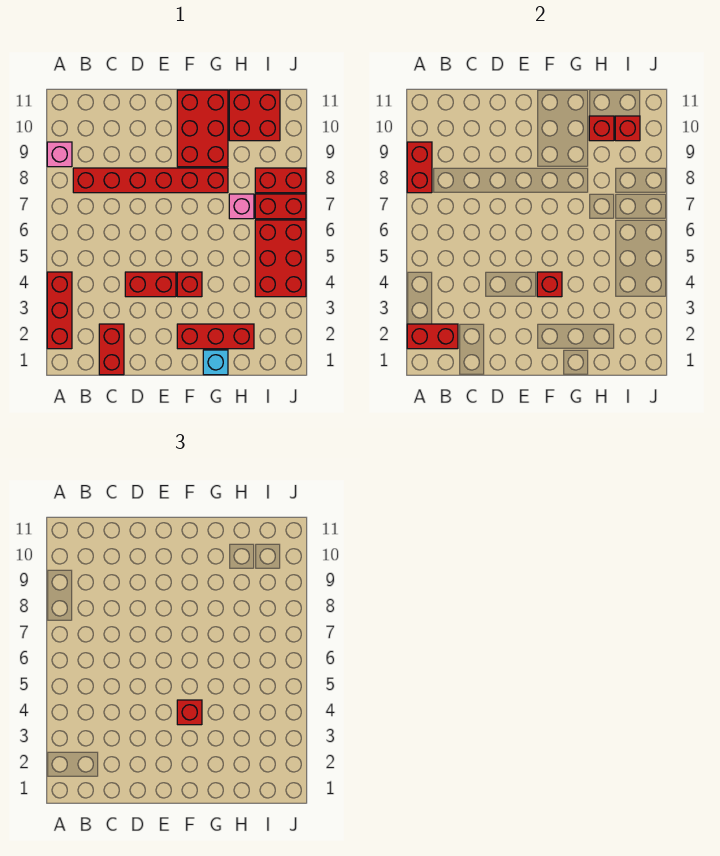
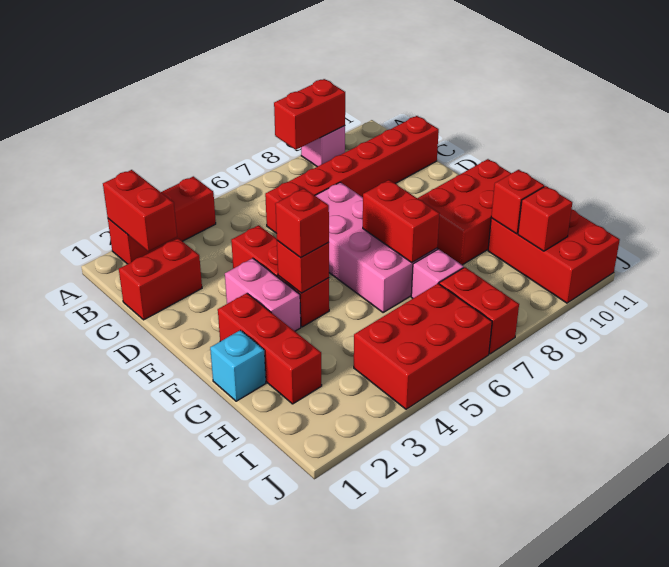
red brick B8:G8 level 1 -> red brick C6:C11 level 1
none -> pink brick D6:G7 level 1
none -> pink brick E3:F3 level 1
red brick H10:I11 level 1 -> red brick H10:J11 level 1
red brick I8:J8 level 1 -> red brick F7:G7 level 2

